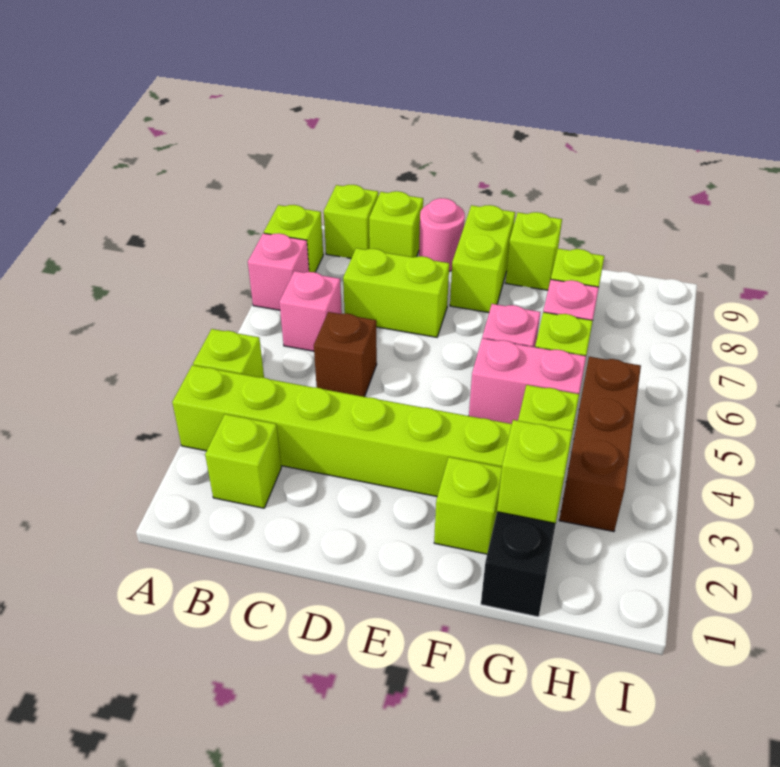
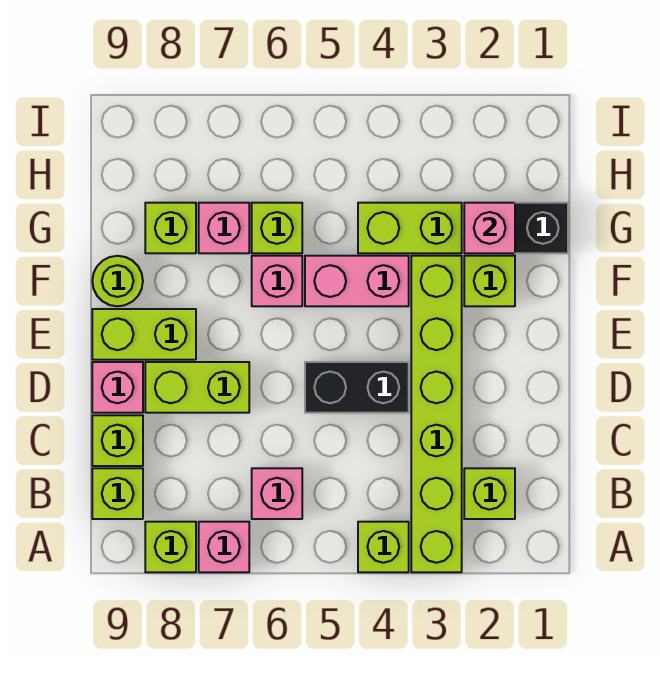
brown brick C5 level 1 -> none
lime brick C7:D7 level 1 -> lime brick D7:D8 level 1
none -> black brick D4:D5 level 1
pink round brick D9 level 1 -> pink brick D9 level 1
pink brick F5:G5 level 1 -> pink brick F4:F5 level 1
lime brick F9 level 1 -> lime round brick F9 level 1
lime brick G2 level 2 -> pink brick G2 level 2
brown brick H3:H5 level 1 -> none

